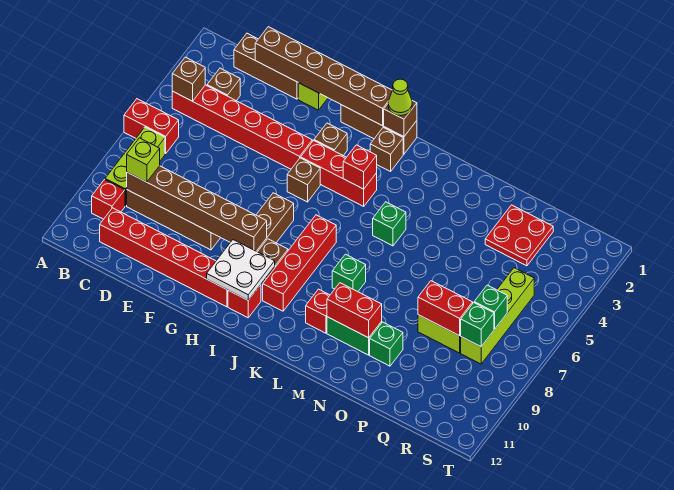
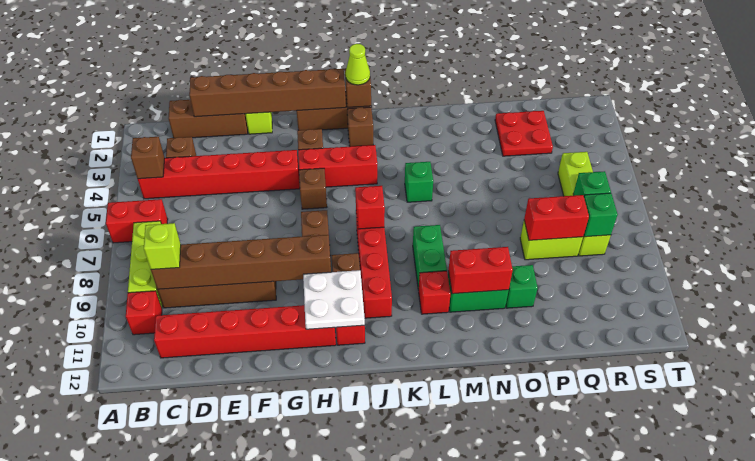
red brick J4 level 2 -> red brick J7 level 2
green brick L8 level 1 -> green brick L8:L9 level 1

